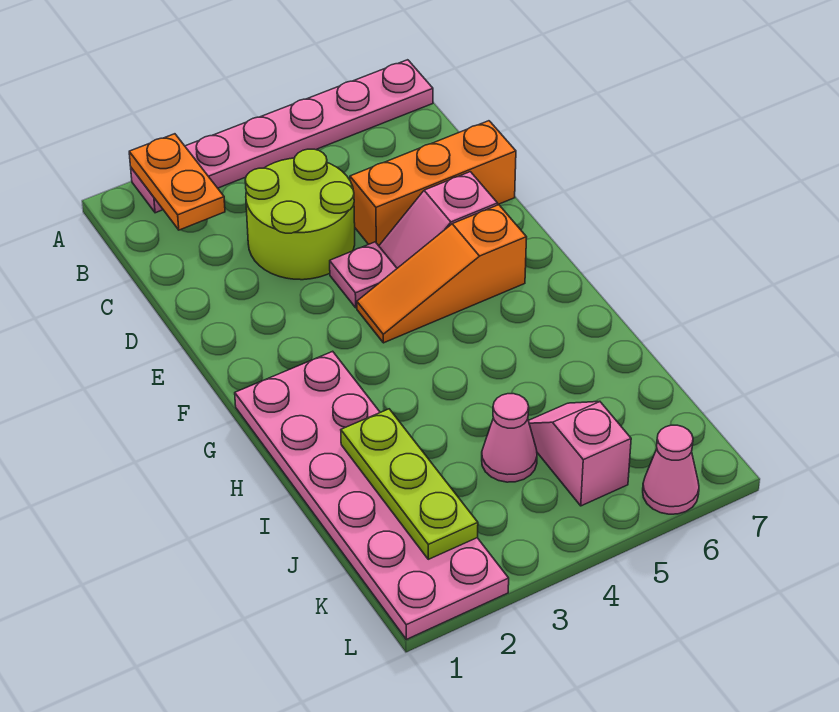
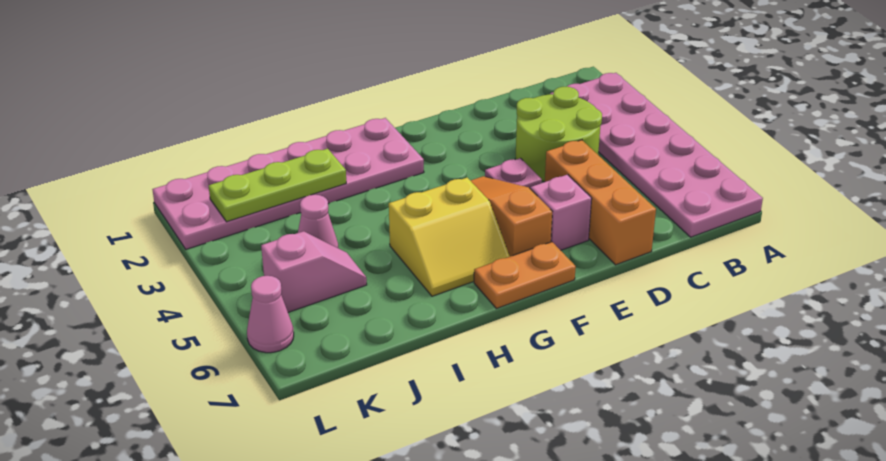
pink plate A2:A7 level 1 -> pink plate A2:B7 level 1
orange plate A2:B2 level 2 -> orange plate F7:G7 level 1
none -> yellow slope G5:H6 level 1 top 5

